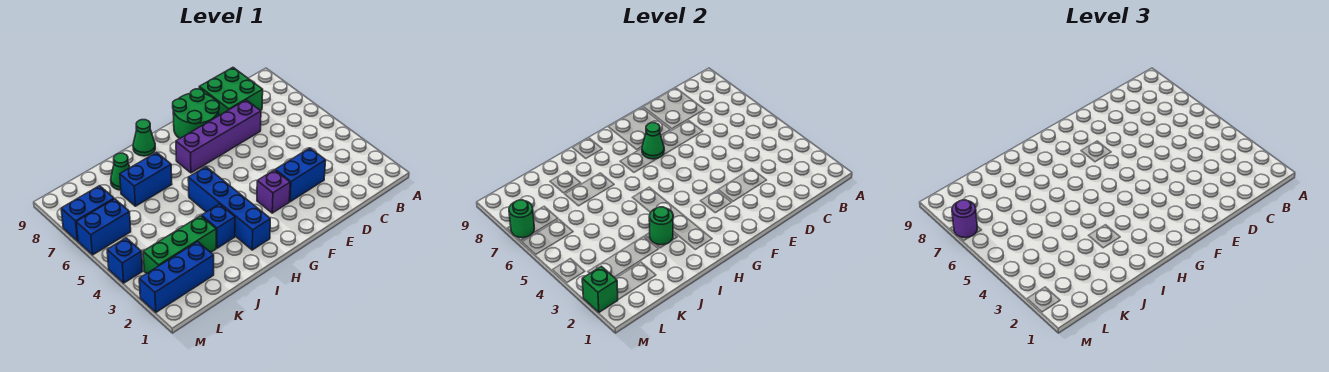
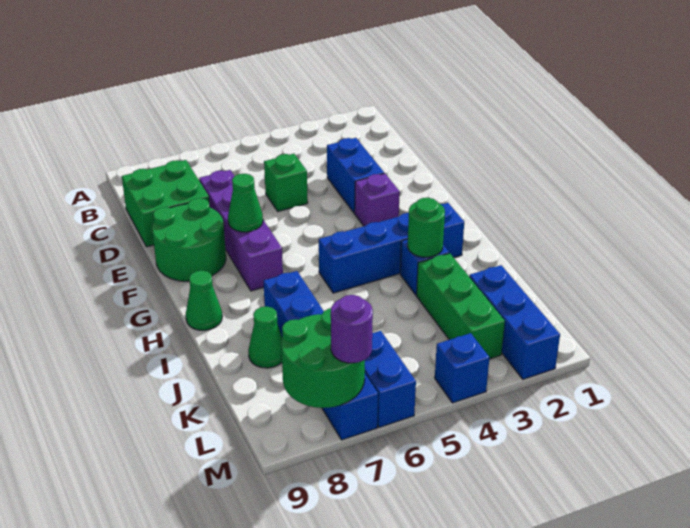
green brick M2 level 2 -> green brick D5 level 1
green round brick M7 level 2 -> green round brick L7:M8 level 2

